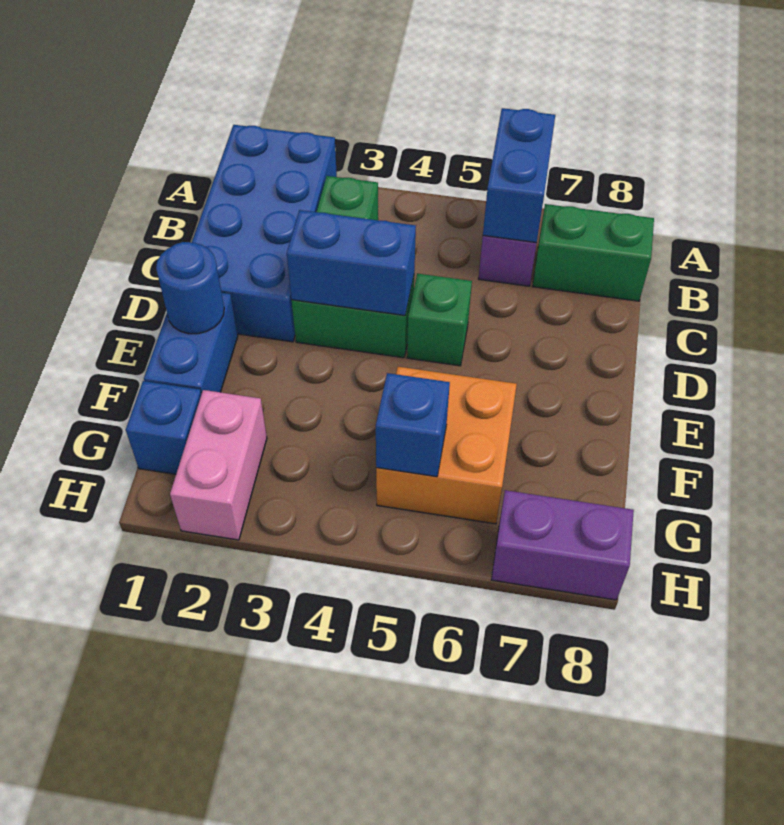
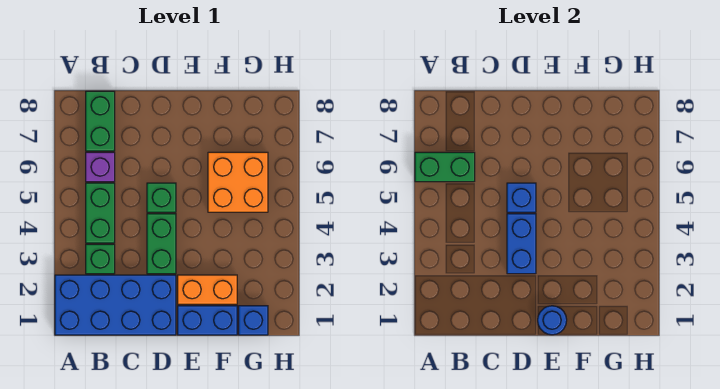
blue brick A6:B6 level 2 -> green brick A6:B6 level 2
none -> green brick B4:B5 level 1
none -> orange brick E2:F2 level 1
pink brick G2:H2 level 1 -> none
blue brick G5 level 2 -> blue brick D5 level 2
purple brick H7:H8 level 1 -> none

